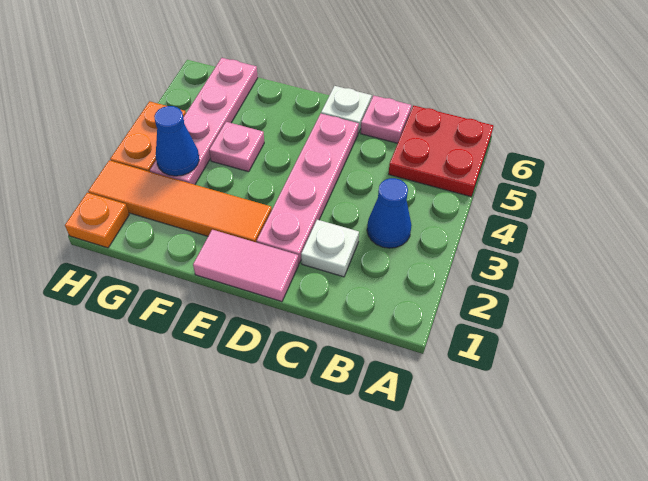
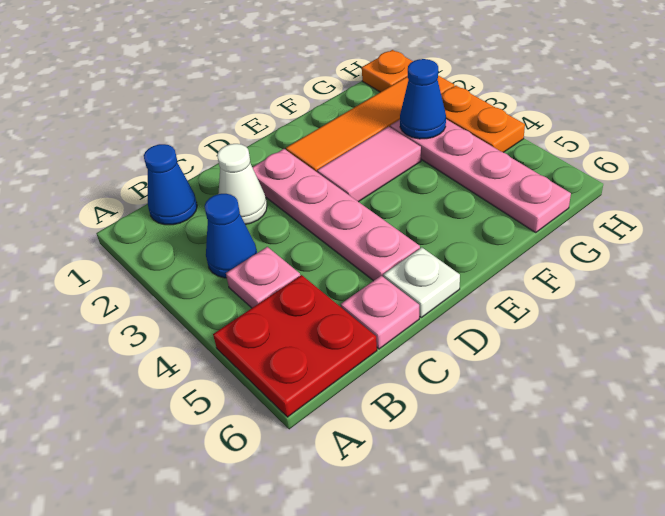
none -> blue cone B1 level 1
white plate C2 level 1 -> white cone C2 level 1
pink tile D1:E1 level 1 -> pink tile E3:F3 level 1
pink plate F4 level 1 -> pink plate B4 level 1

